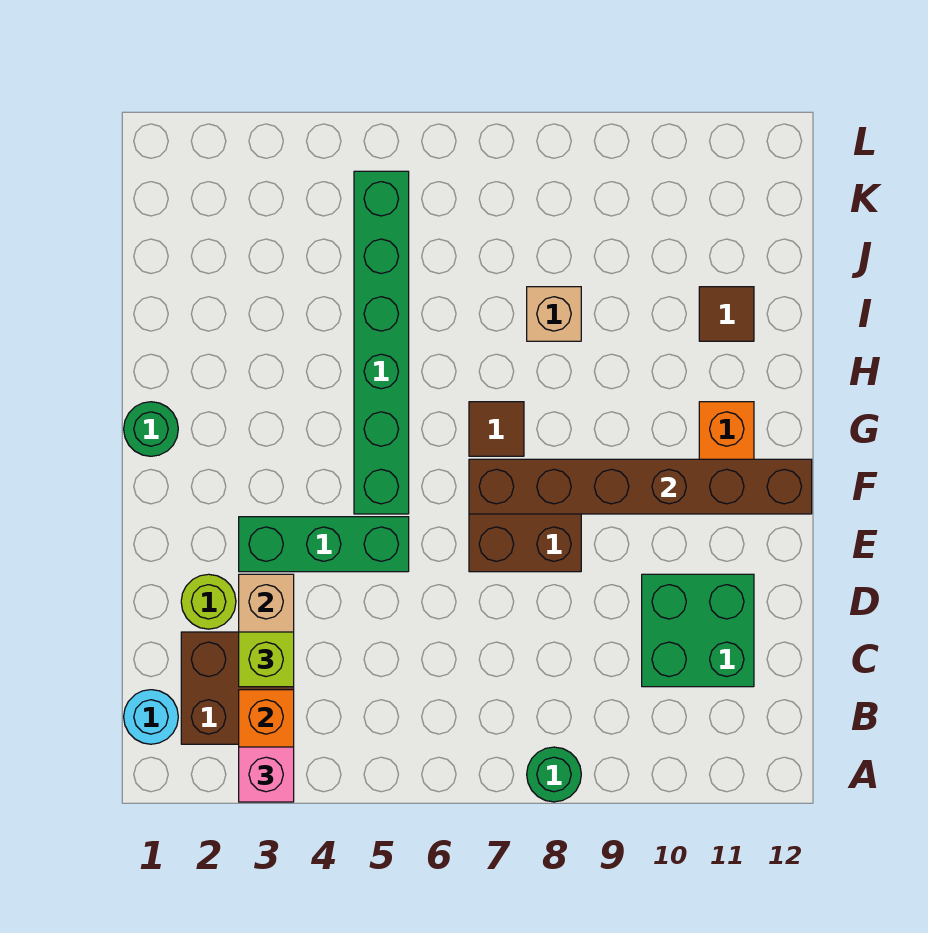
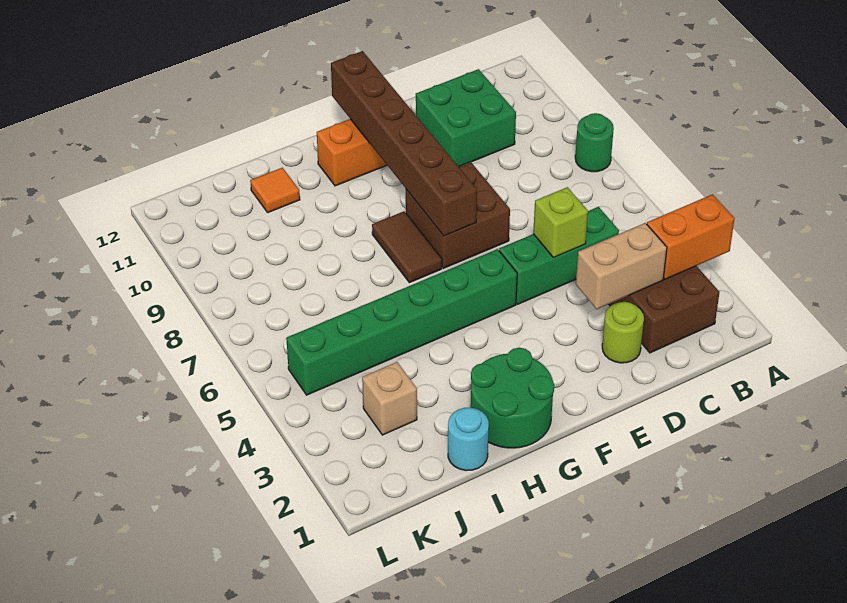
pink brick A3 level 3 -> none
cyan round brick B1 level 1 -> cyan round brick I1 level 1
lime brick C3 level 3 -> lime brick D5 level 2
green brick E3:E5 level 1 -> green brick C5:E5 level 1
green round brick G1 level 1 -> green round brick G1:H2 level 1
brown tile G7 level 1 -> brown tile G7:G8 level 1
tan brick I8 level 1 -> tan brick J3 level 1
brown tile I11 level 1 -> orange tile I11 level 1

